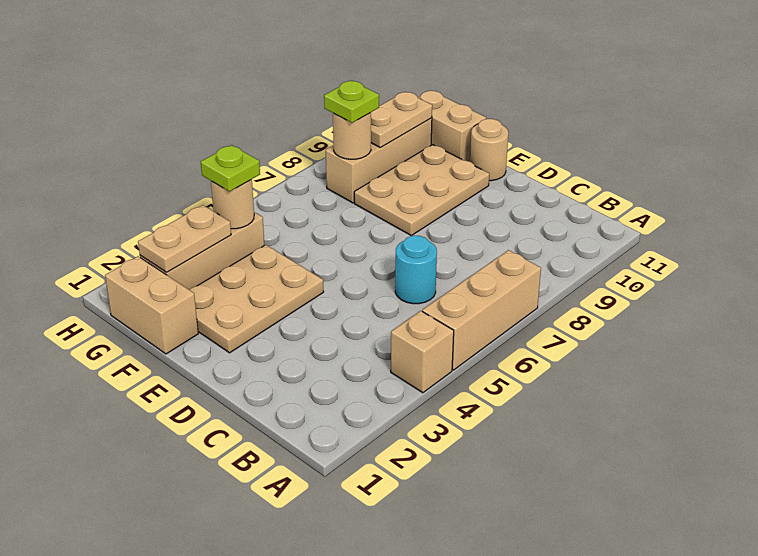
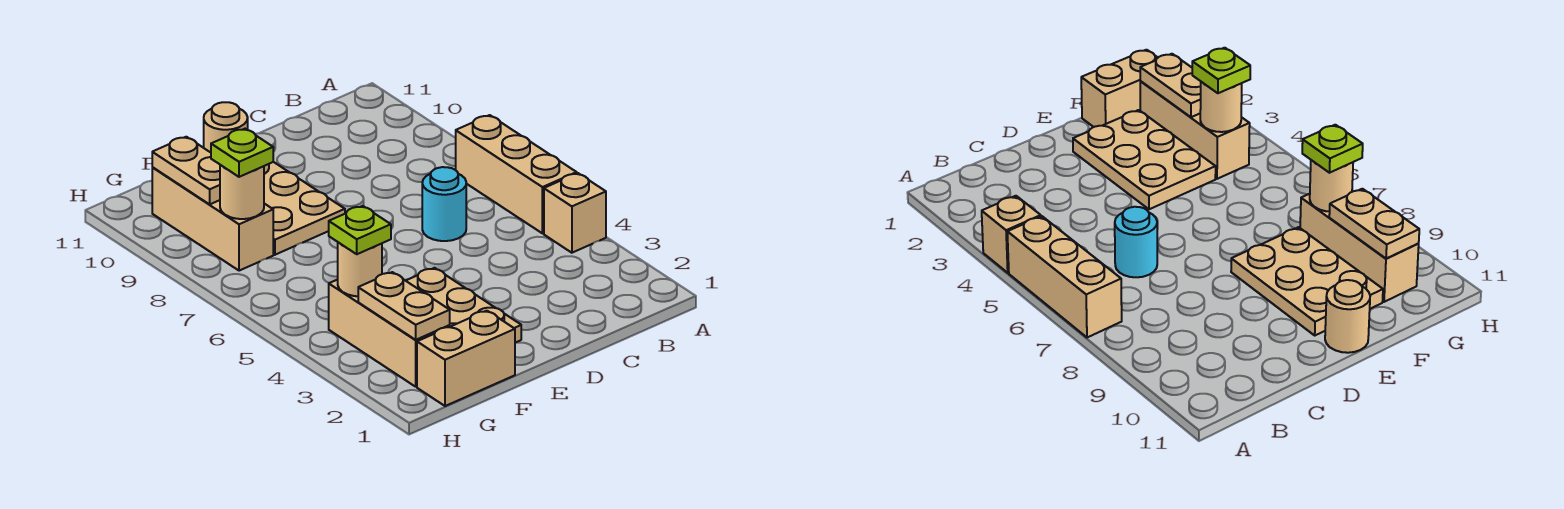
tan brick F11:G11 level 1 -> none

